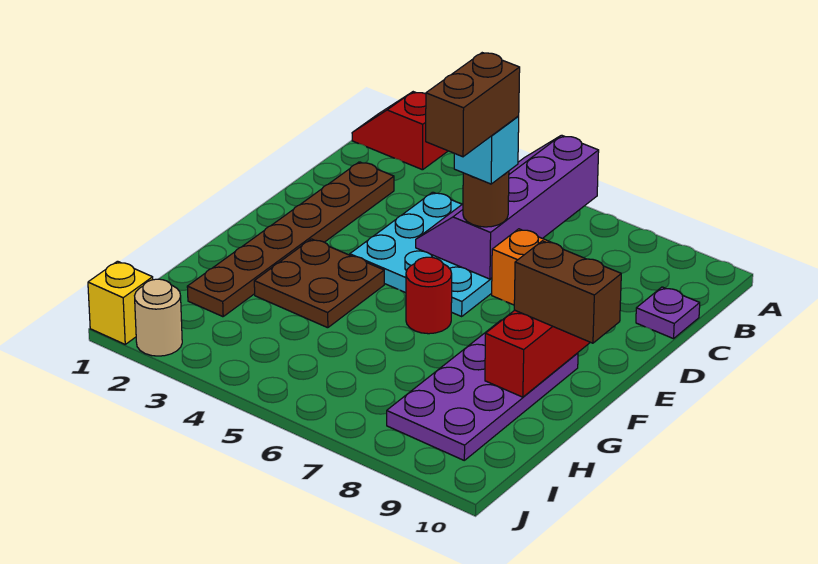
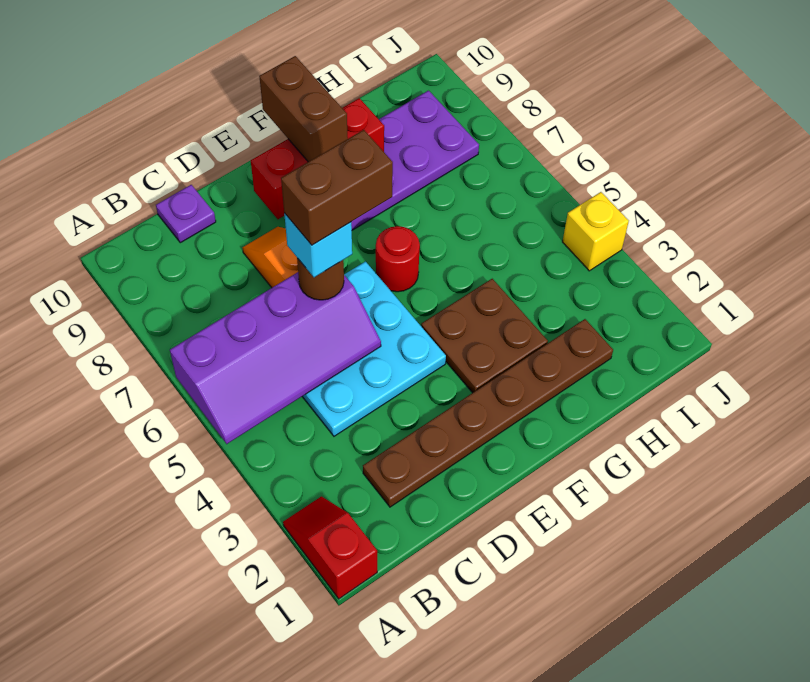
red slope A1:A2 level 1 top 2 -> red slope A1:A2 level 1 top 1
yellow brick J1 level 1 -> yellow brick J4 level 1
tan round brick J2 level 1 -> none

